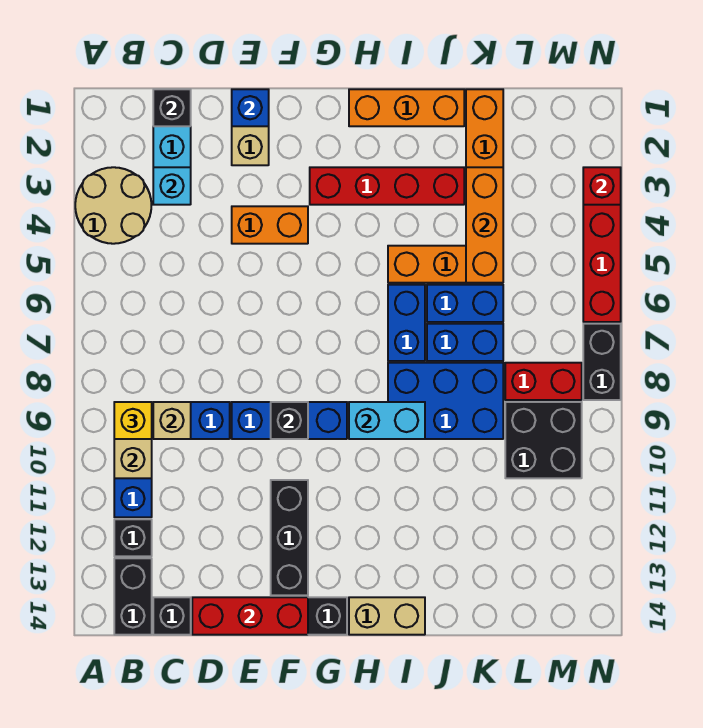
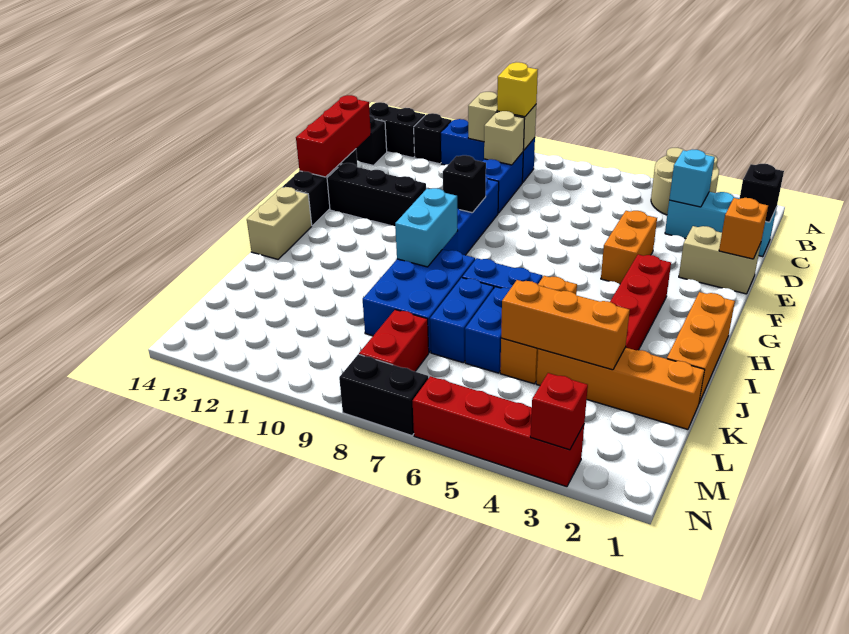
blue brick E1 level 2 -> orange brick E1 level 2
black brick L9:M10 level 1 -> none

